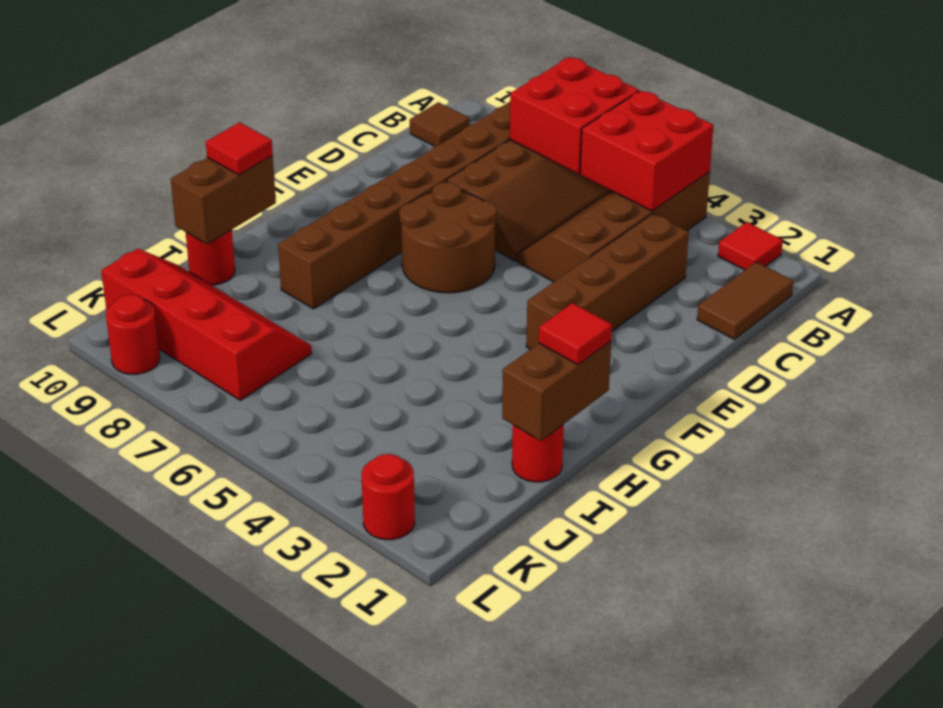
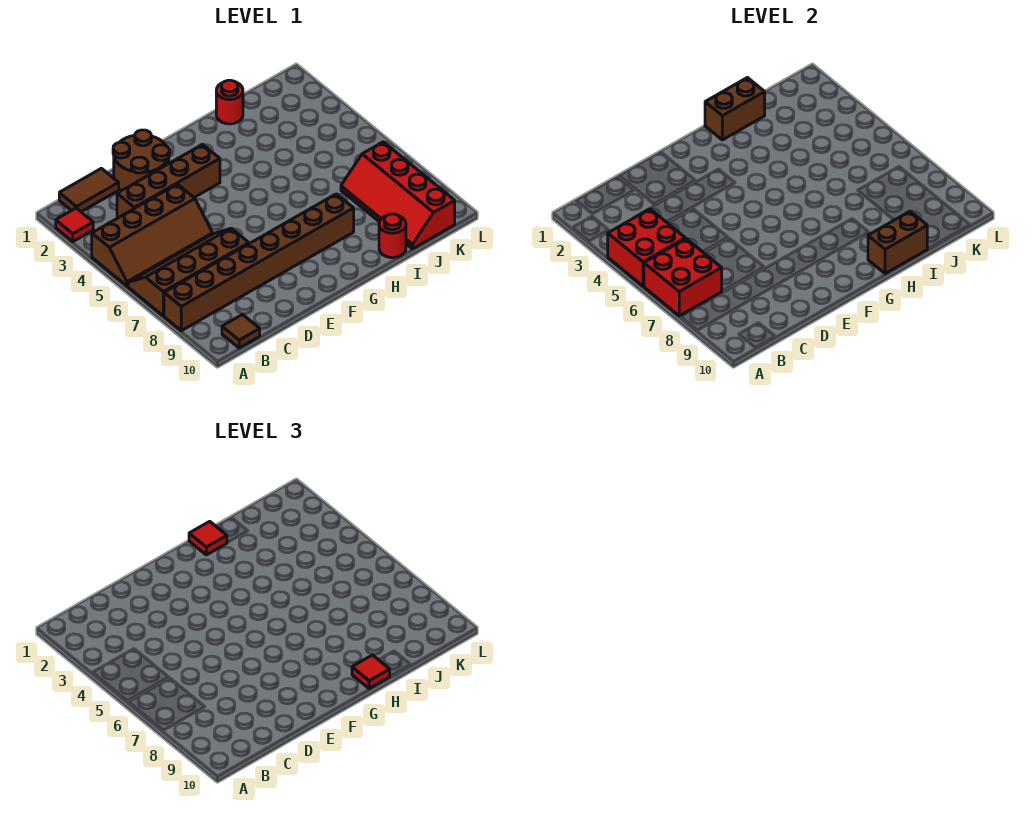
brown round brick E6:F7 level 1 -> brown round brick D1:E2 level 1
red round brick L2 level 1 -> none
red round brick L9 level 1 -> none

